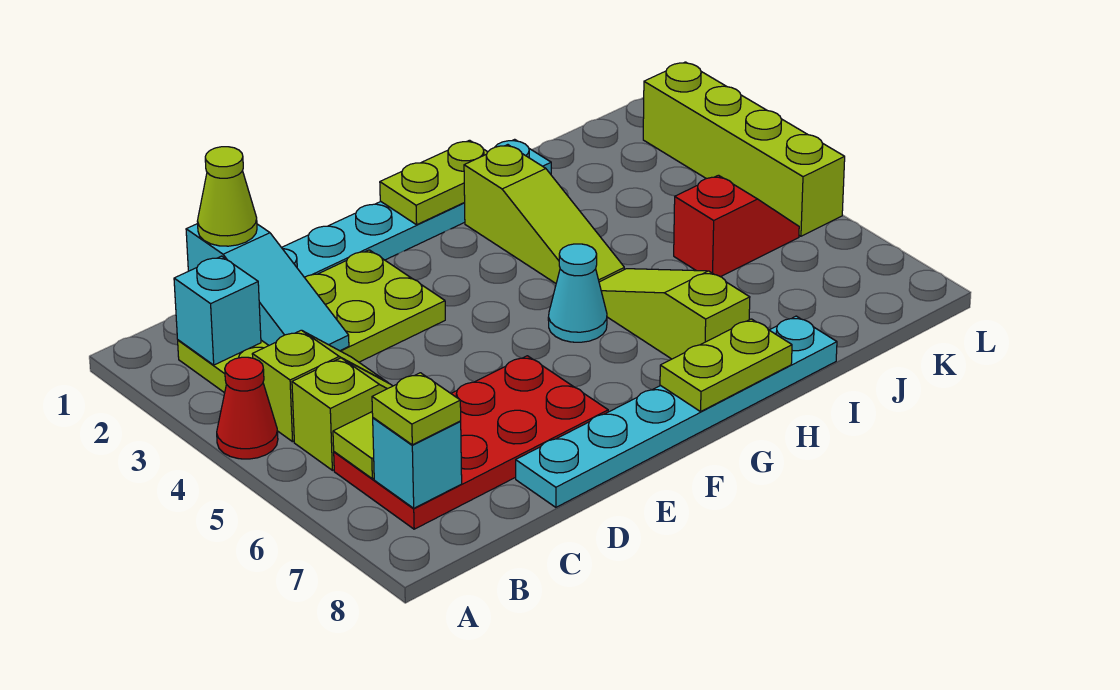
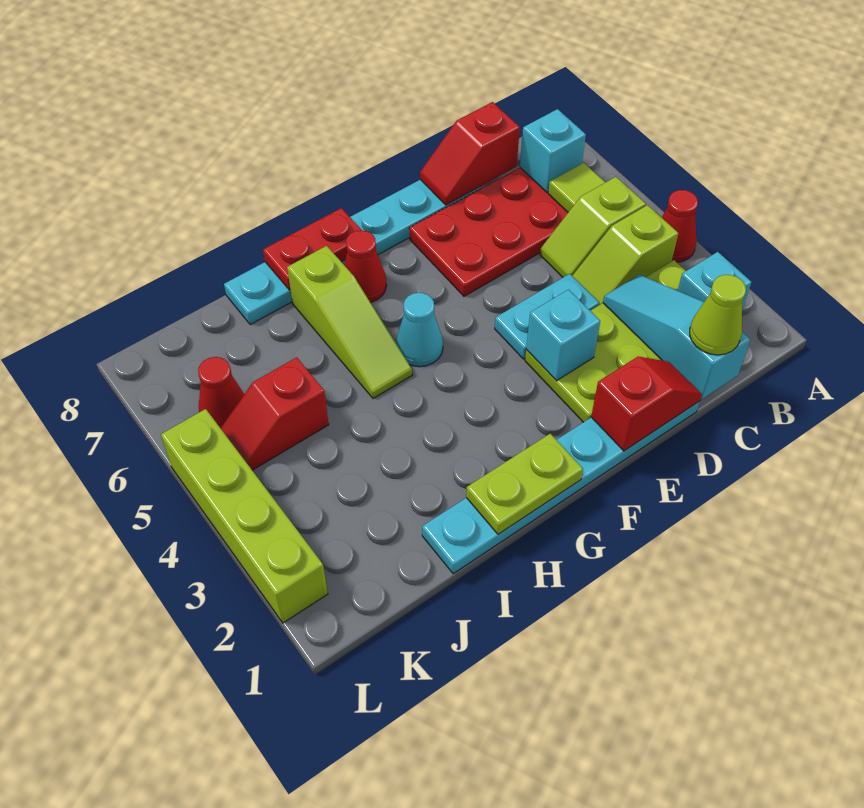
lime plate B7 level 3 -> none
none -> red slope C8:D8 level 2 top C
none -> red slope D1:E1 level 2 top E
none -> cyan plate D4:E4 level 1
none -> cyan brick E3 level 2
none -> red cone G7 level 1
lime plate G8:H8 level 2 -> red plate G8:H8 level 2
lime slope H2:H4 level 1 top 2 -> none
none -> red cone K6 level 1

